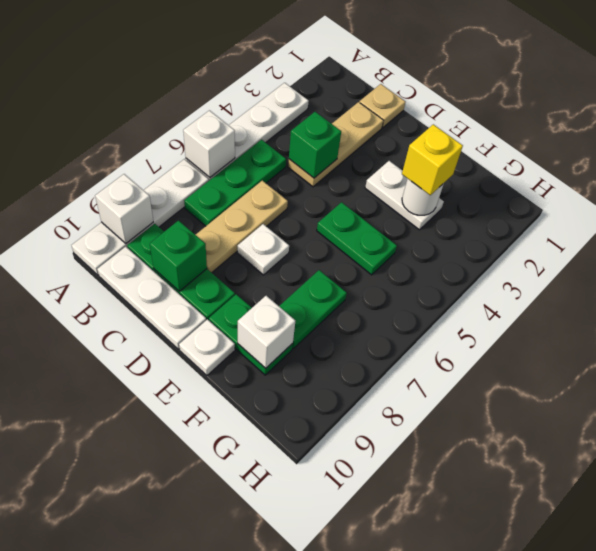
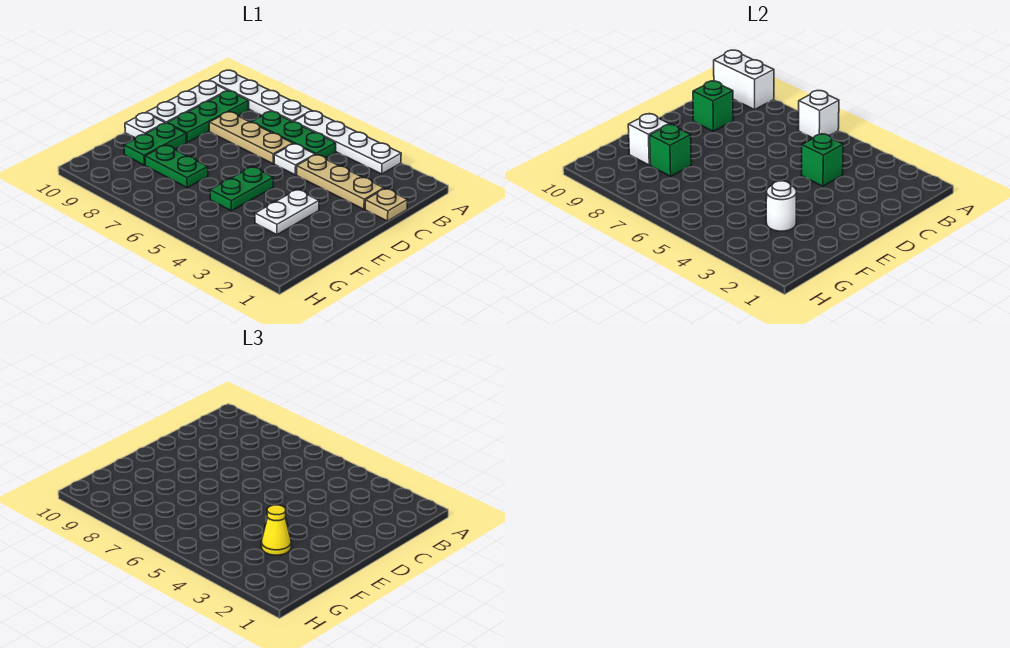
white brick A9 level 2 -> white brick A9:A10 level 2
white plate D7 level 1 -> white plate C5 level 1
yellow brick F3 level 3 -> yellow cone F3 level 3
none -> green brick F8 level 2

